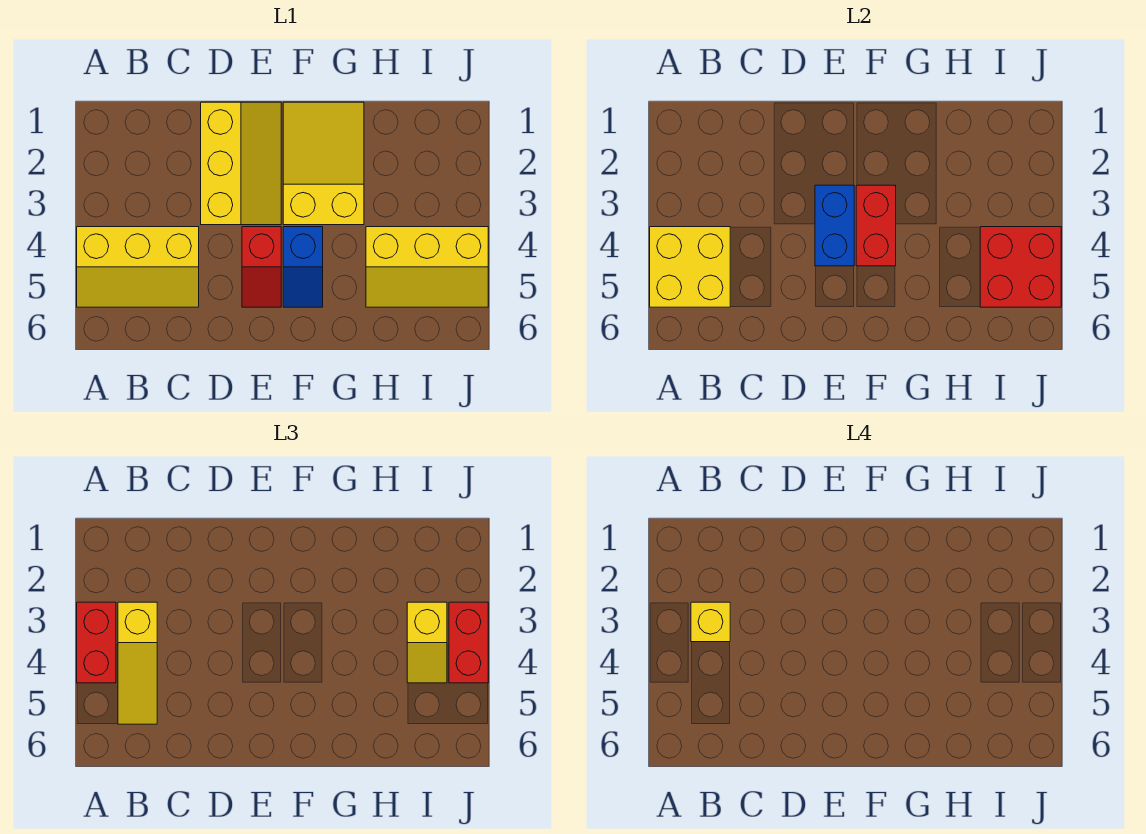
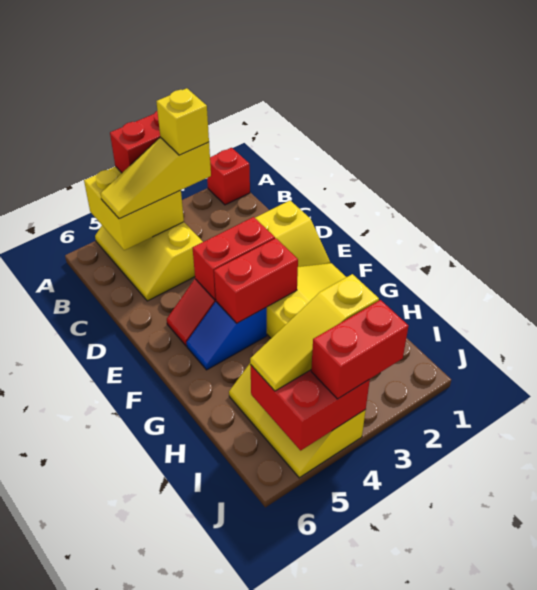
none -> red brick A1 level 1
blue brick E3:E4 level 2 -> red brick E3:E4 level 2
yellow slope I3:I4 level 3 top 3 -> yellow slope I3:I5 level 3 top 3

